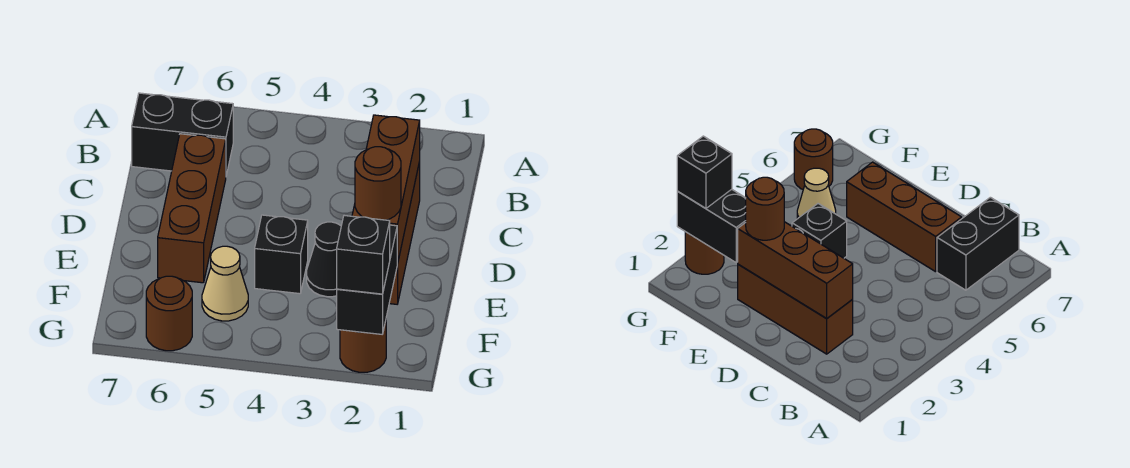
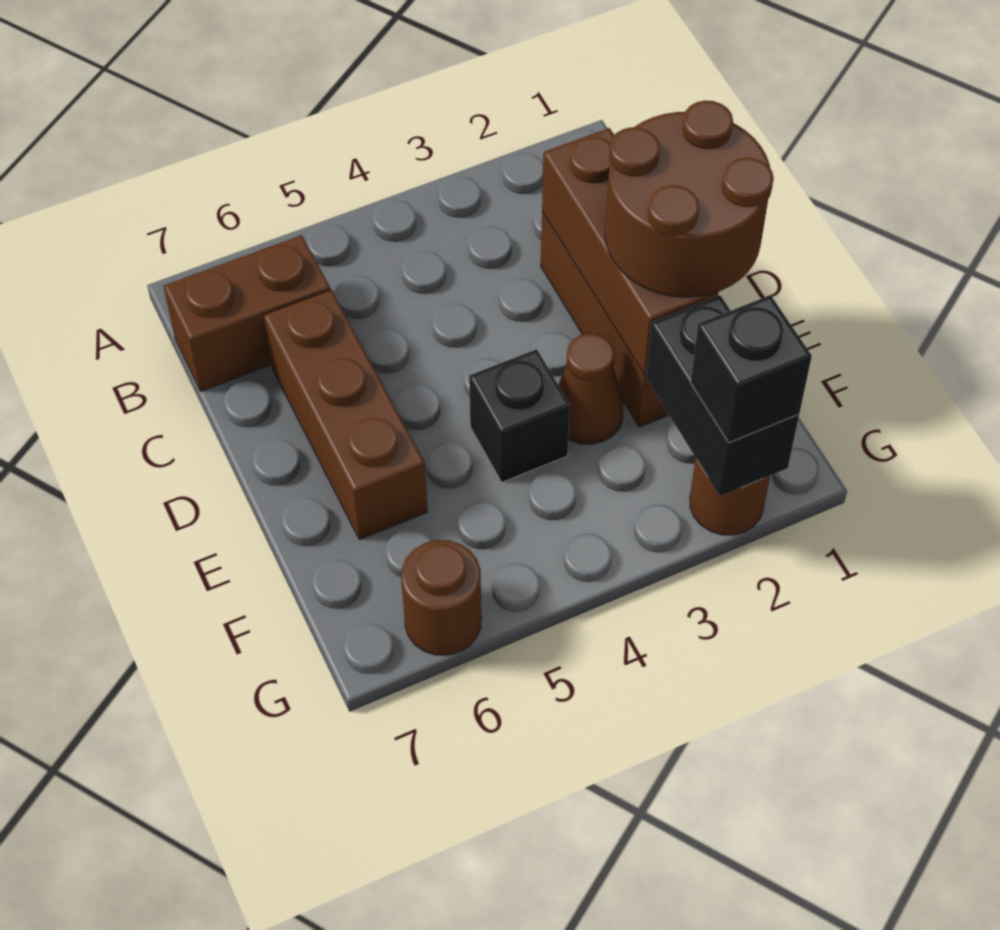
black brick B6:B7 level 1 -> brown brick B6:B7 level 1
brown round brick E2 level 3 -> brown round brick D1:E2 level 3
black cone E3 level 1 -> brown cone E3 level 1
tan cone F5 level 1 -> none

